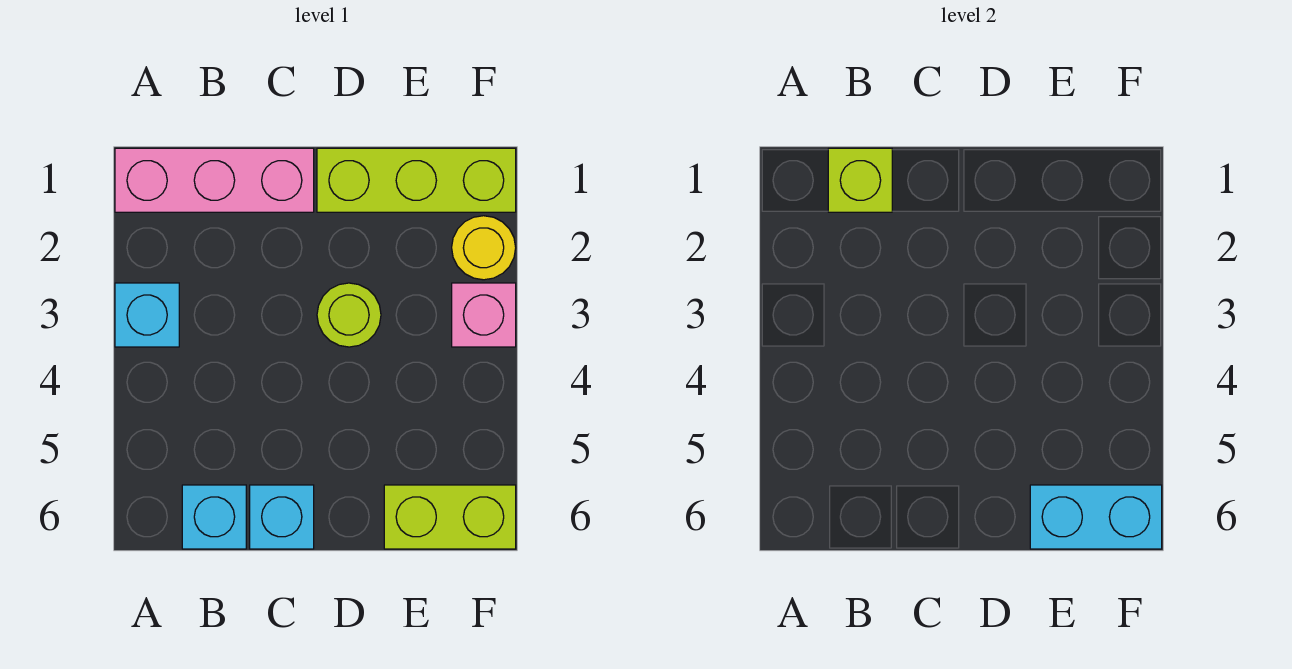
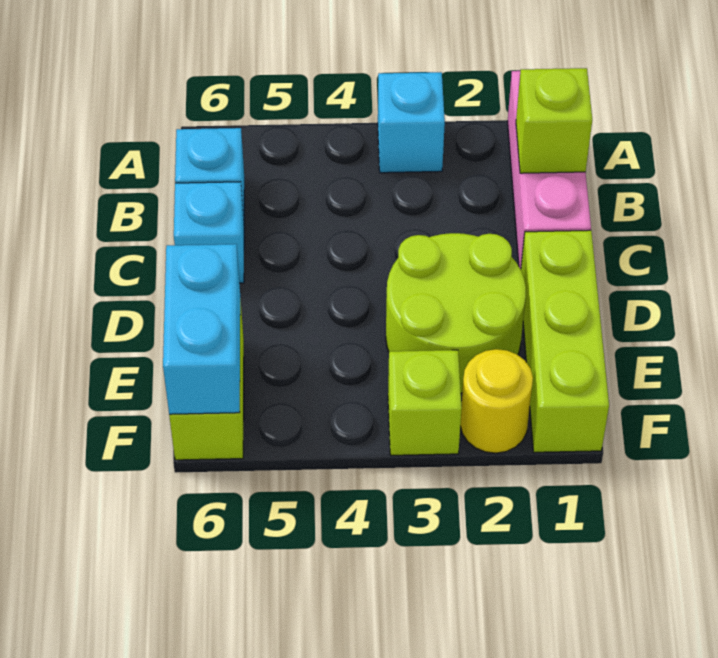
lime round brick D3 level 1 -> lime round brick D2:E3 level 1
pink brick F3 level 1 -> lime brick F3 level 1

